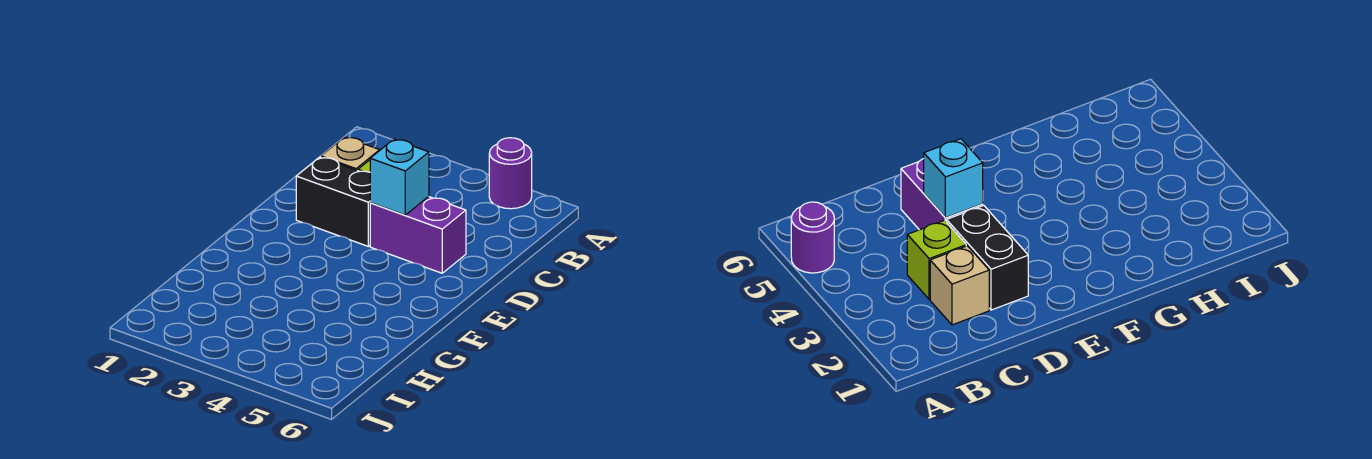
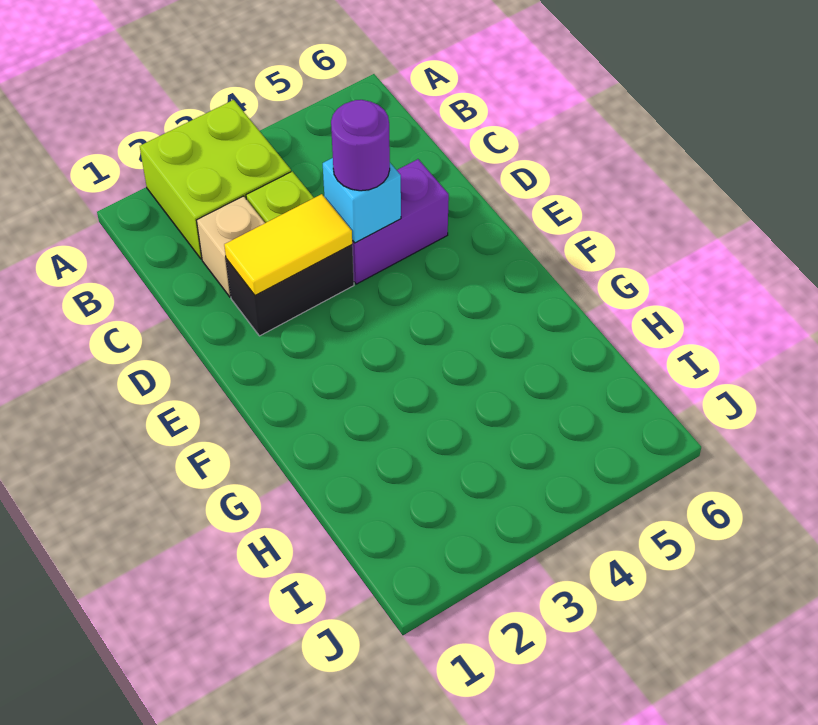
none -> lime brick A2:B3 level 1
purple round brick A5 level 1 -> purple round brick D4 level 3
none -> yellow tile D2:D3 level 2

